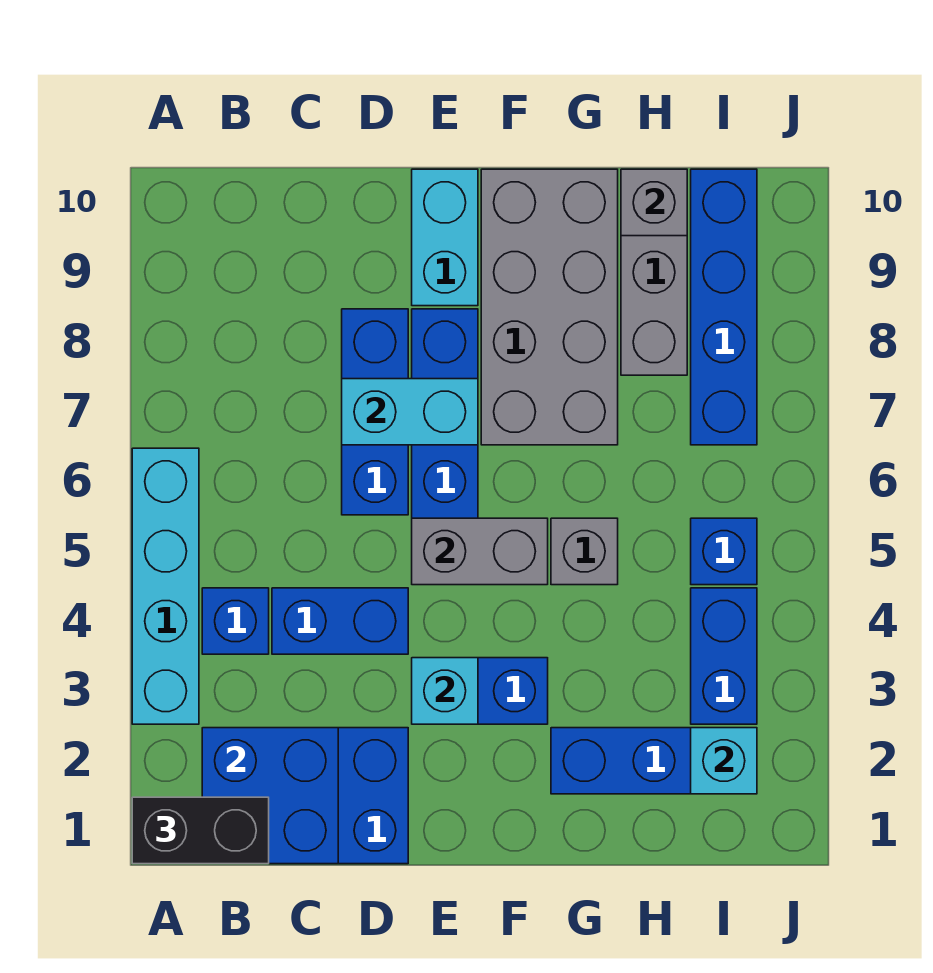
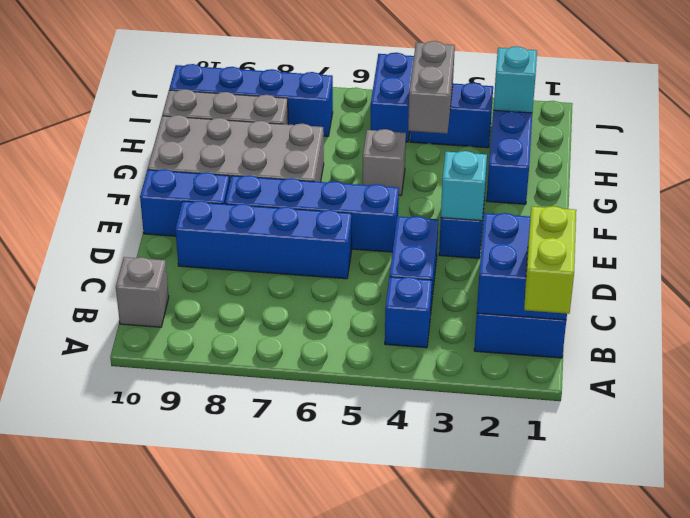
black brick A1:B1 level 3 -> lime brick A1:B1 level 3
cyan brick A3:A6 level 1 -> none
blue brick D6:D8 level 1 -> blue brick D6:D9 level 1
cyan brick D7:E7 level 2 -> none
grey brick E5:F5 level 2 -> grey brick H4:I4 level 2
cyan brick E9:E10 level 1 -> blue brick E9:E10 level 1
grey brick H10 level 2 -> grey brick B10 level 1
blue brick I5 level 1 -> blue brick I5:J5 level 1

